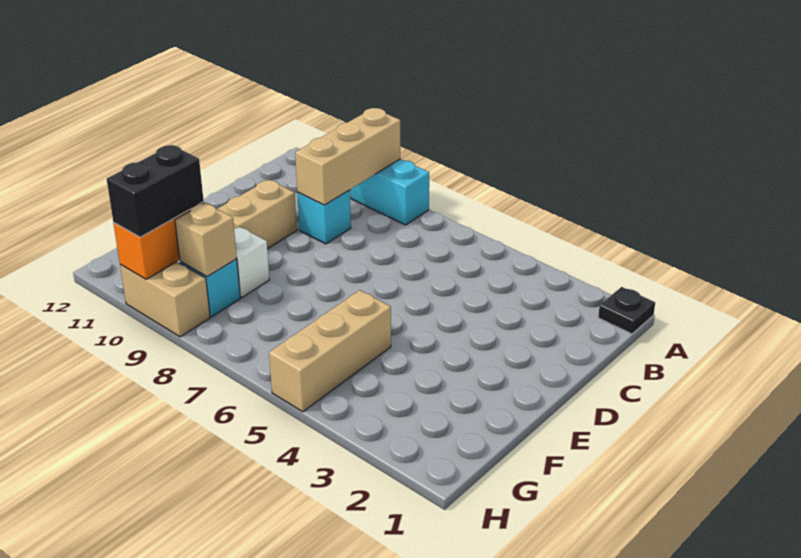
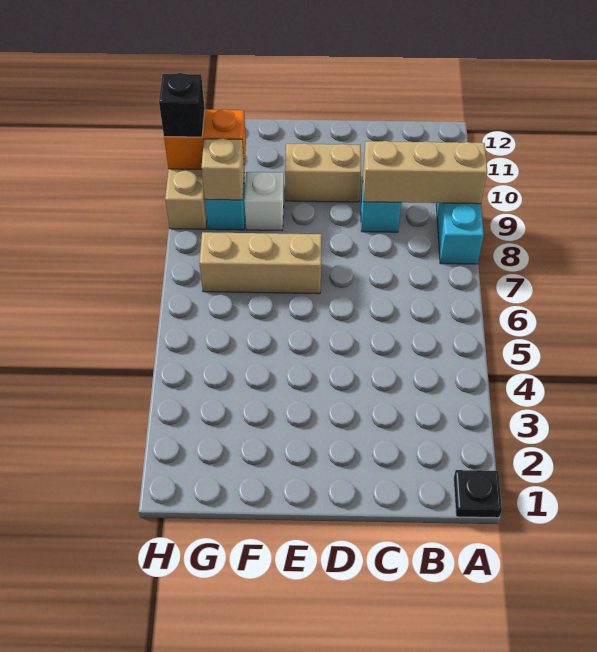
tan brick F5:H5 level 1 -> tan brick E7:G7 level 1
black brick G10:H10 level 3 -> black brick H10 level 3

